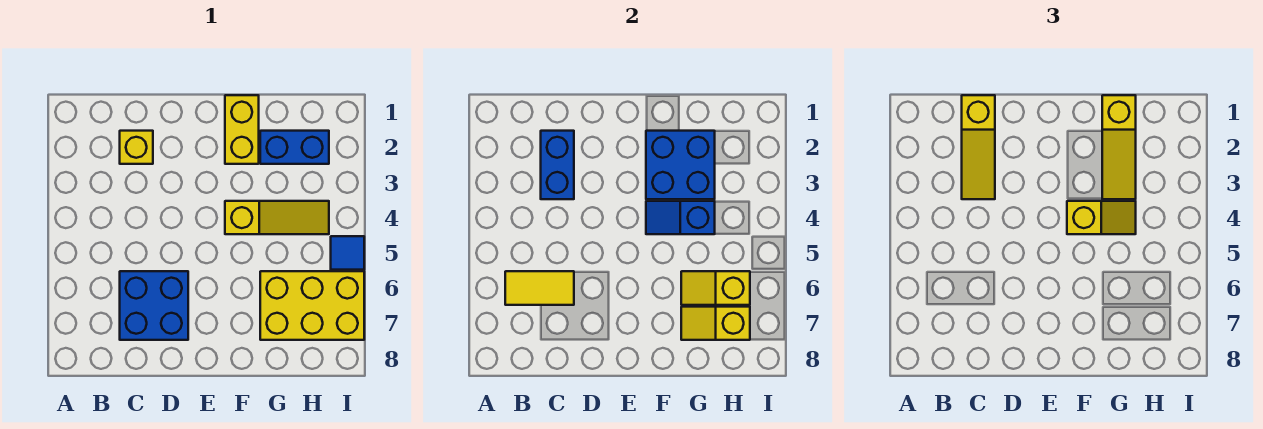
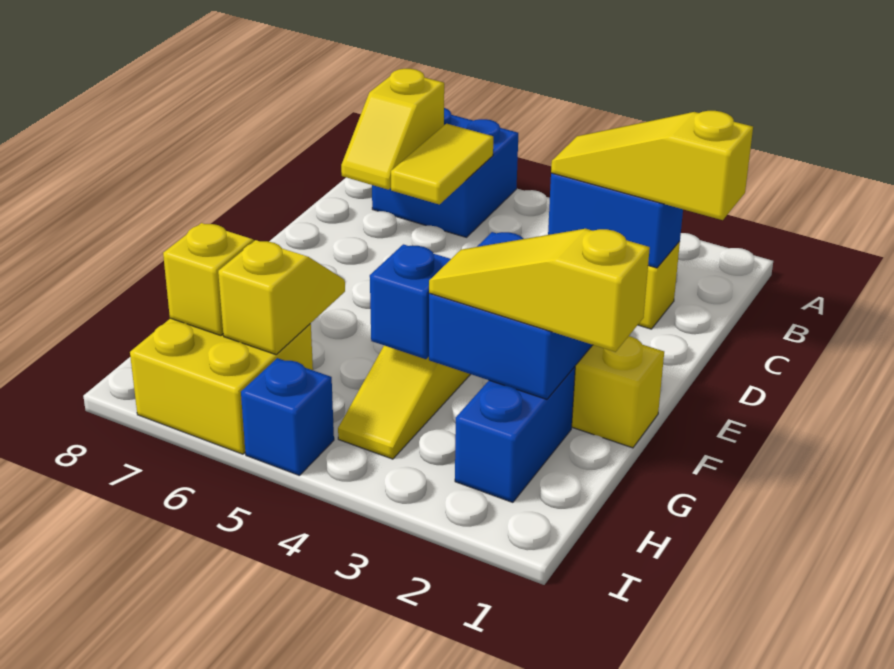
blue brick C6:D7 level 1 -> blue brick A6:B7 level 1
yellow slope F4:G4 level 3 top F -> yellow slope B7:C7 level 2 top B
yellow brick G6:I7 level 1 -> yellow brick H6:I7 level 1
blue tile I5 level 1 -> blue brick I5 level 1

